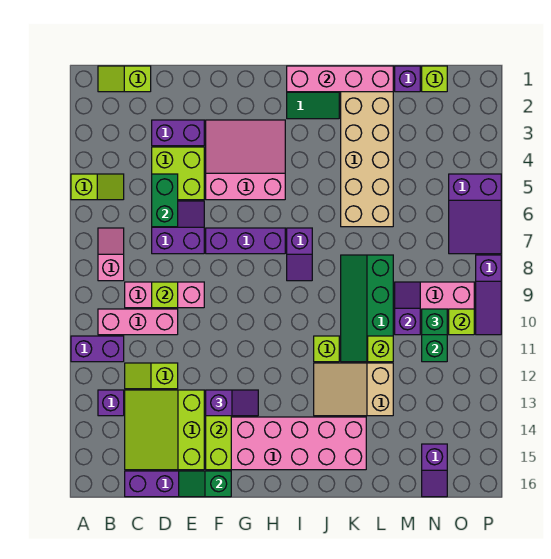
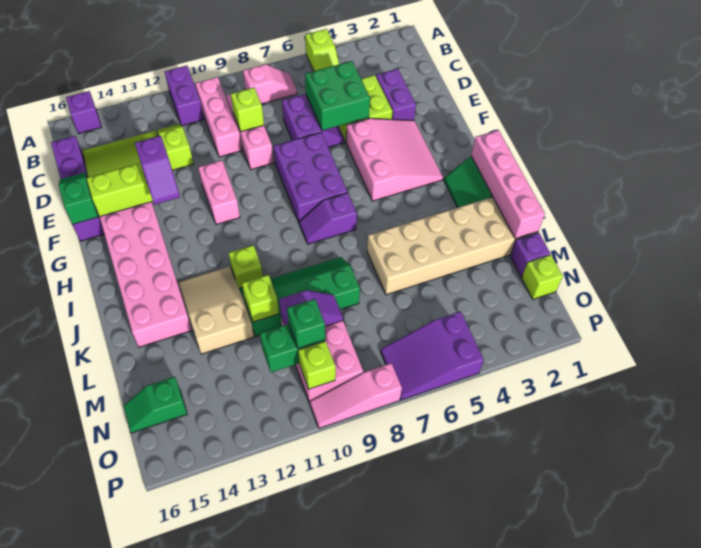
lime slope B1:C1 level 1 top C -> none
purple brick B13 level 1 -> purple brick A15 level 1
green brick D5:D6 level 2 -> green brick D5:E6 level 2
purple brick F7:H7 level 1 -> purple brick F7:H8 level 1
none -> pink brick F11:G11 level 1
purple slope N15:N16 level 1 top 15 -> green slope N15:N16 level 1 top 15
purple slope P8:P10 level 1 top 8 -> pink slope P8:P10 level 1 top 8

